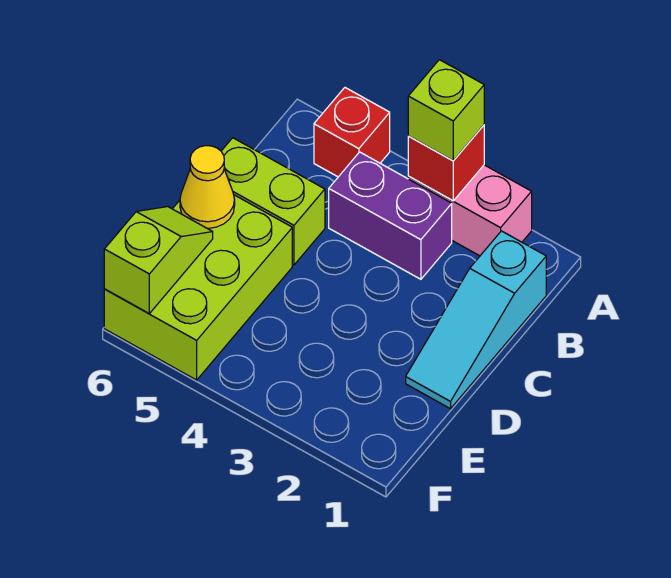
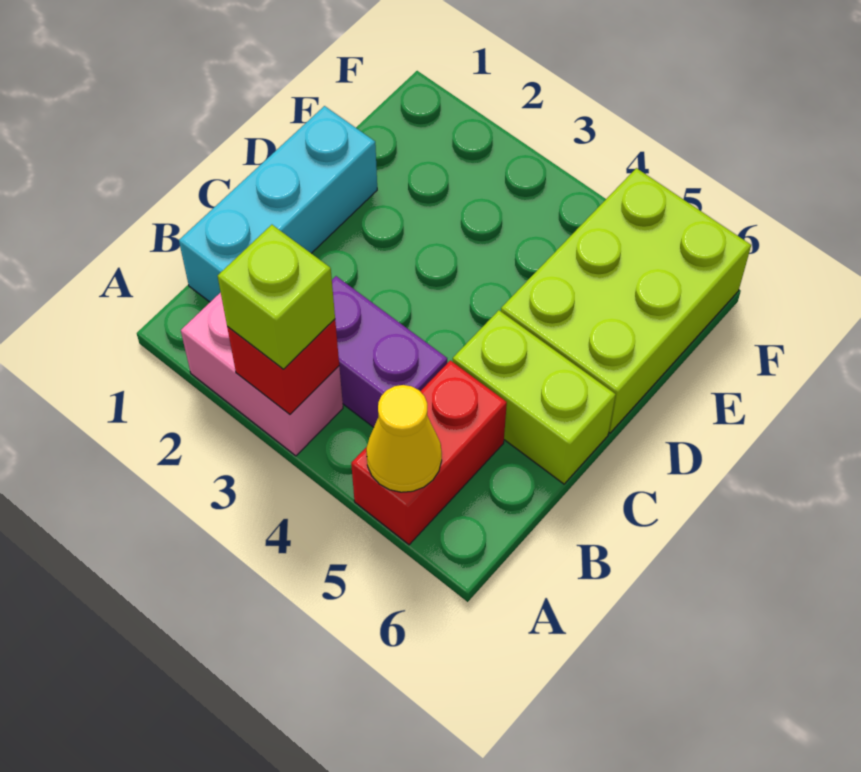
red brick A5 level 1 -> red brick A5:B5 level 1
cyan slope B1:D1 level 1 top B -> cyan brick B1:D1 level 1
yellow cone D6 level 2 -> yellow cone A5 level 2
lime slope E6:F6 level 2 top F -> none

